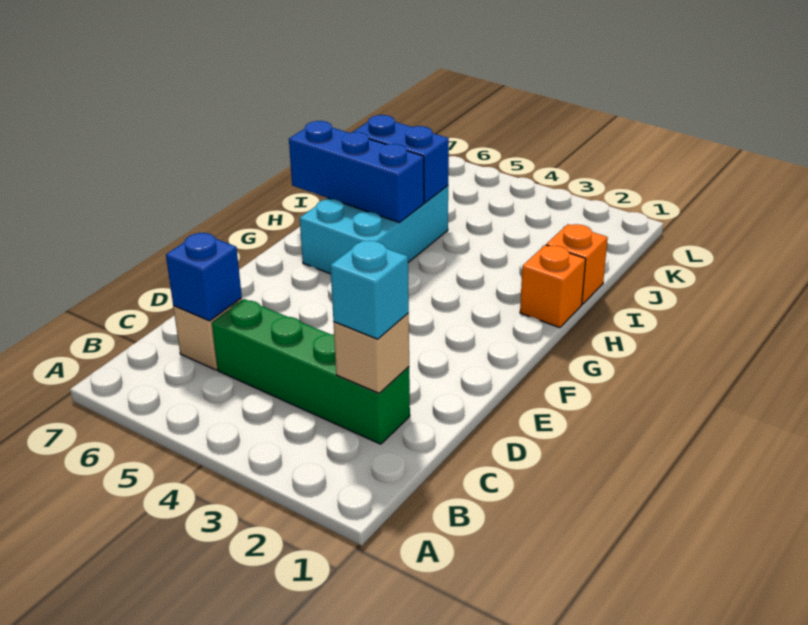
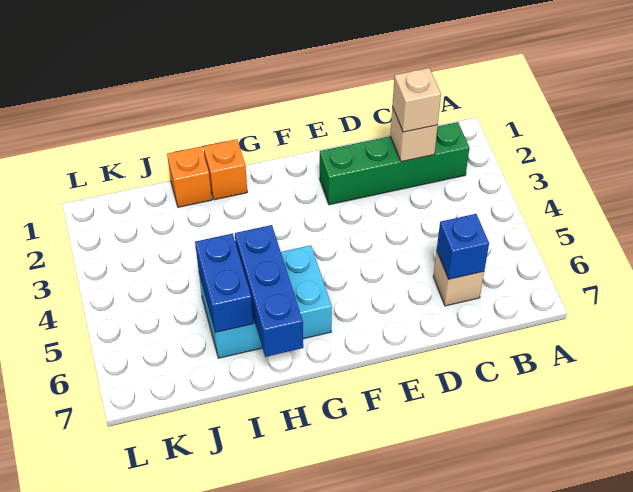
green brick C2:C5 level 1 -> green brick B2:E2 level 1
cyan brick C2 level 3 -> tan brick C2 level 3

